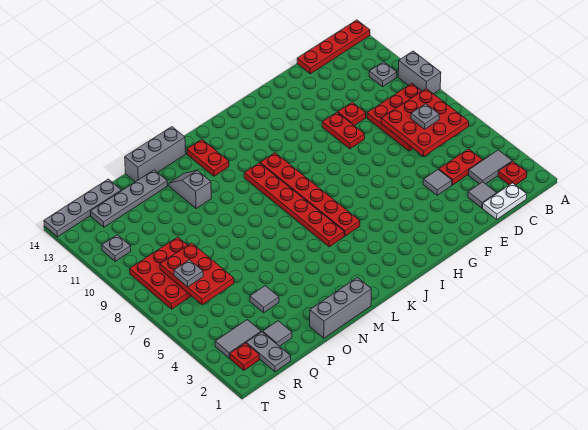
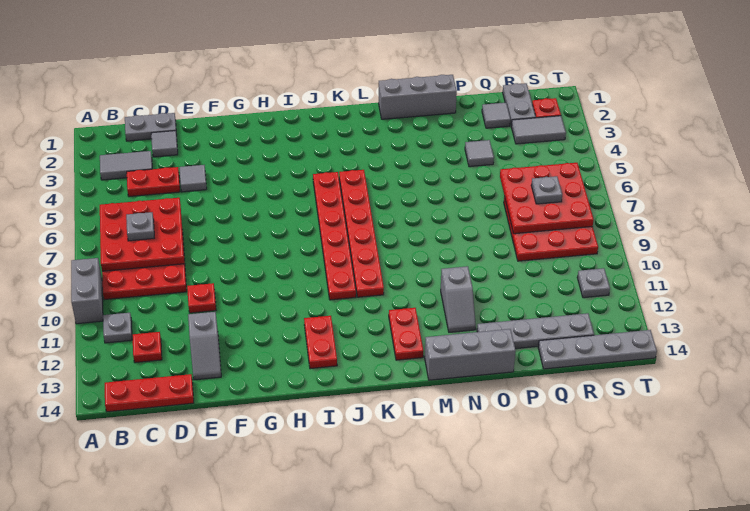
red plate A14:D14 level 1 -> red plate B14:D14 level 1
red plate B2 level 1 -> red plate C12 level 1
white plate C1:D1 level 1 -> grey plate C1:D1 level 1
none -> grey slope E12:E13 level 1 top 12
red plate F9:F10 level 1 -> red plate I12:I13 level 1
red plate Q6:R8 level 2 -> red plate Q6:S8 level 2

